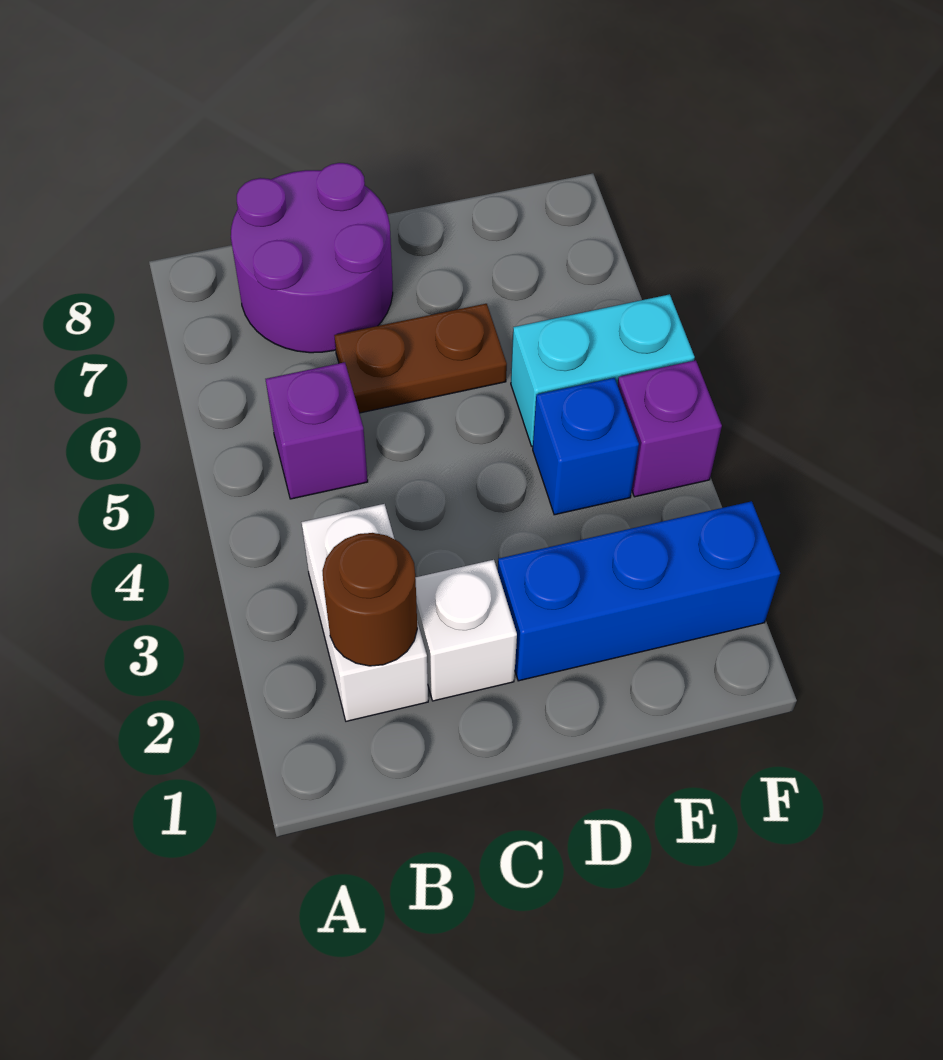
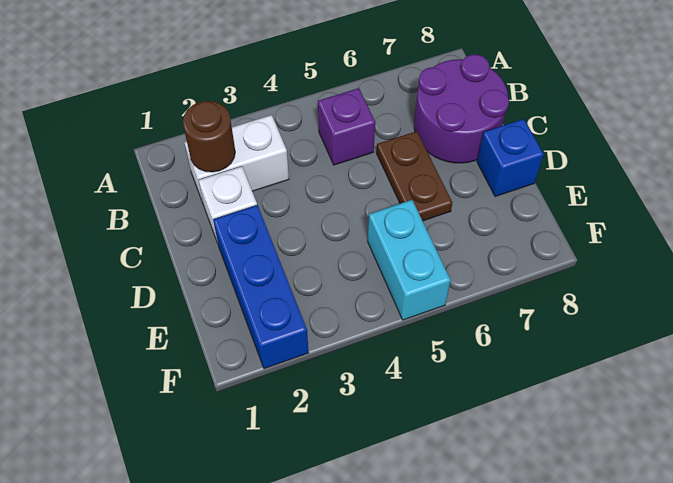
blue brick E4 level 1 -> blue brick D8 level 1
purple brick F4 level 1 -> none

